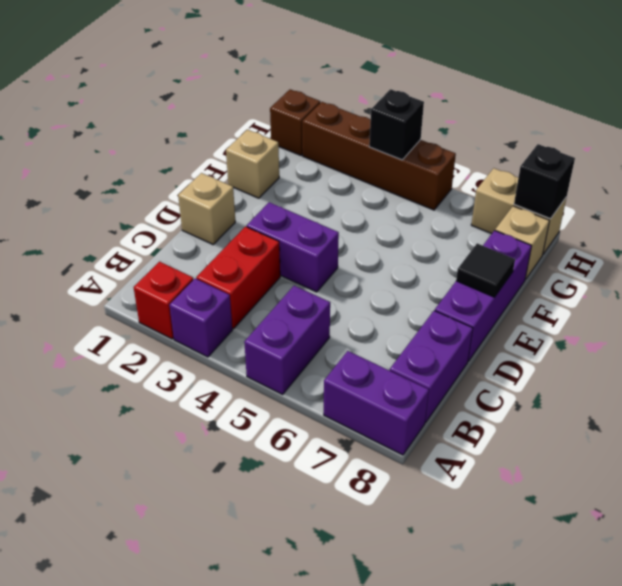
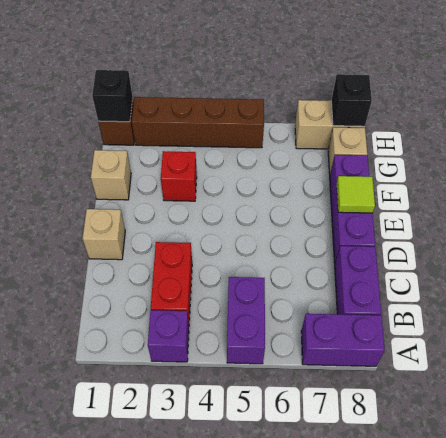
red brick A2 level 1 -> red brick F3 level 1
purple brick D3:D4 level 1 -> none
black tile E8 level 2 -> lime tile E8 level 2
black brick H4 level 2 -> black brick H1 level 2

